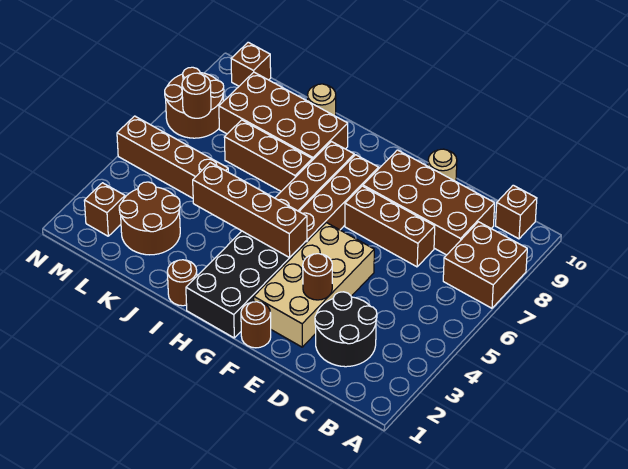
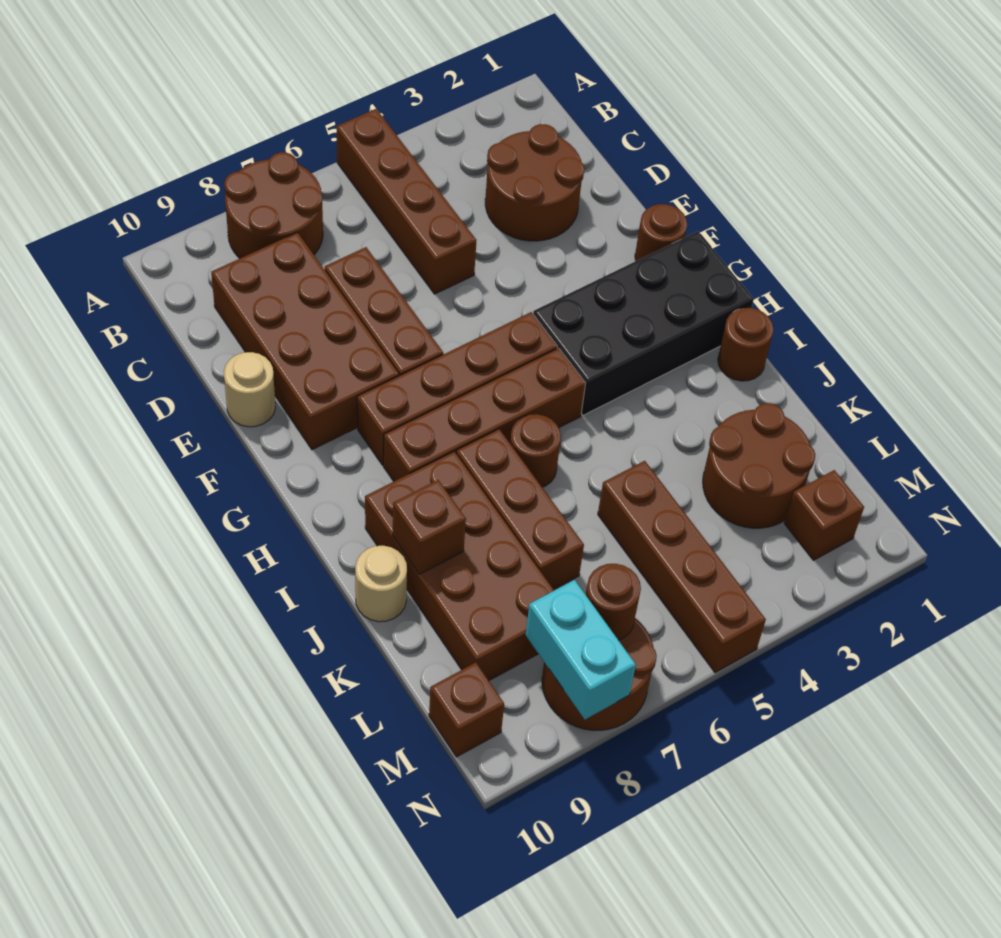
brown brick A7:B8 level 1 -> brown round brick A7:B8 level 1
brown brick B10 level 1 -> brown brick J9 level 2
black round brick C2:D3 level 1 -> brown round brick C2:D3 level 1
tan brick E2:F5 level 1 -> none
brown round brick E3 level 2 -> brown round brick I6 level 1
brown brick G4:J4 level 2 -> brown brick A5:D5 level 1
none -> cyan brick M8:N8 level 2

